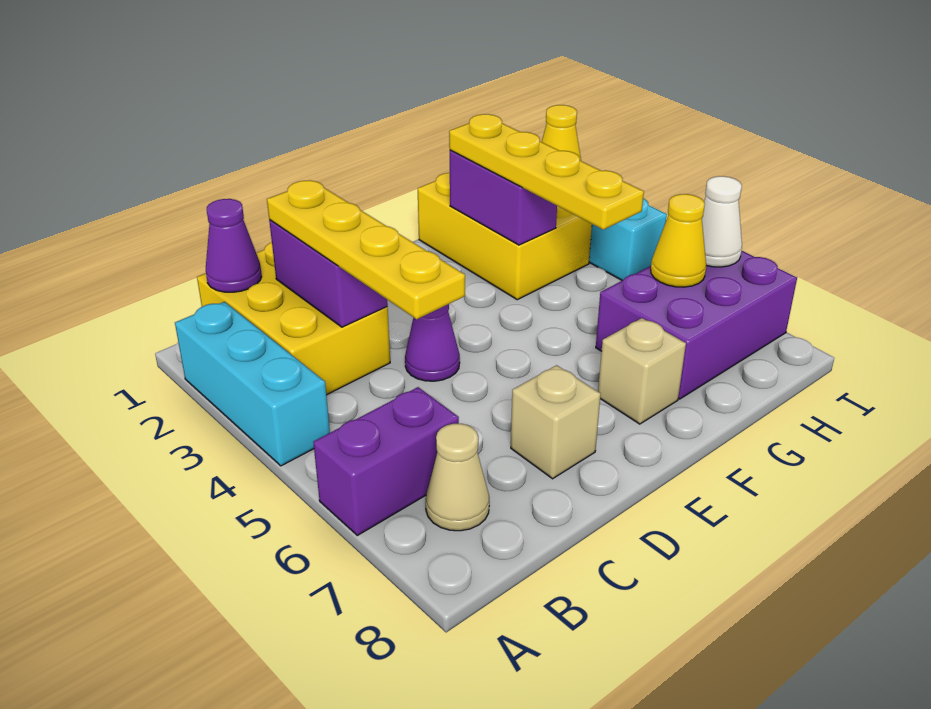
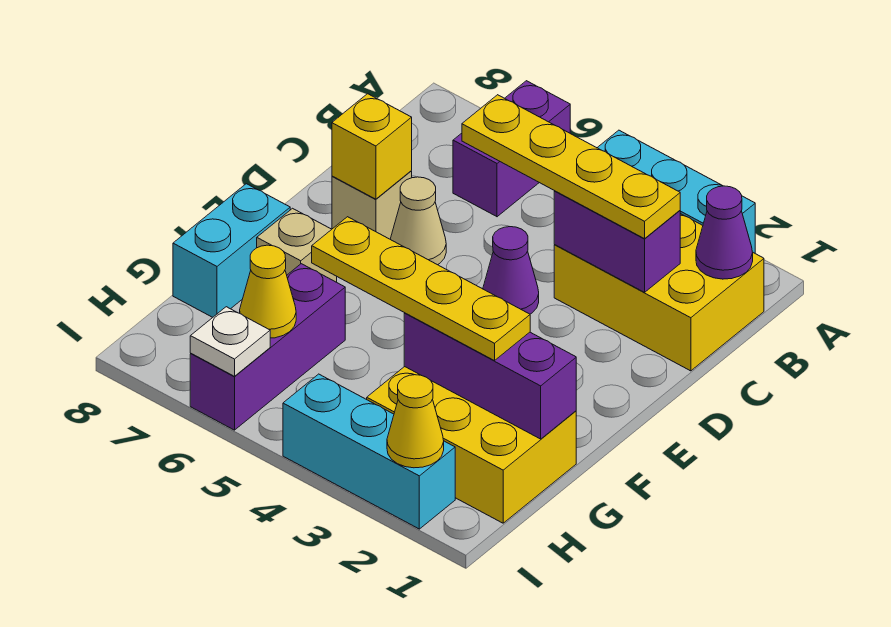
tan cone B7 level 1 -> tan cone D6 level 1
none -> yellow brick D7 level 2
none -> cyan brick F8:G8 level 1
purple brick G2:G3 level 2 -> purple brick G1:G3 level 2
purple brick G6:I7 level 1 -> purple brick G6:I6 level 1
white cone I6 level 2 -> white plate I6 level 2

